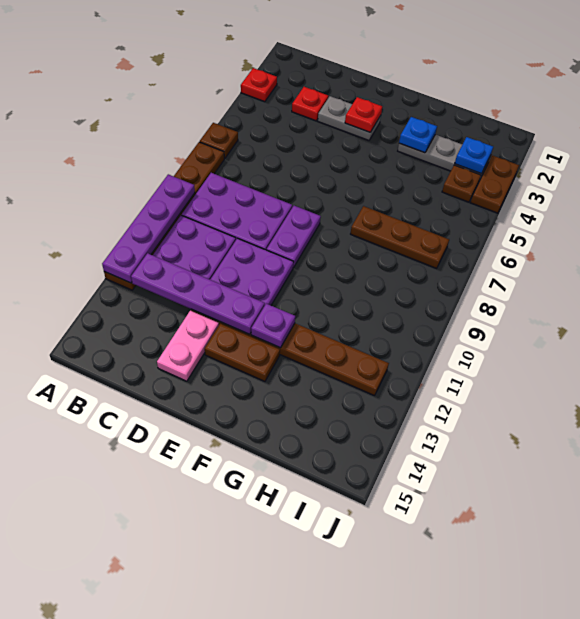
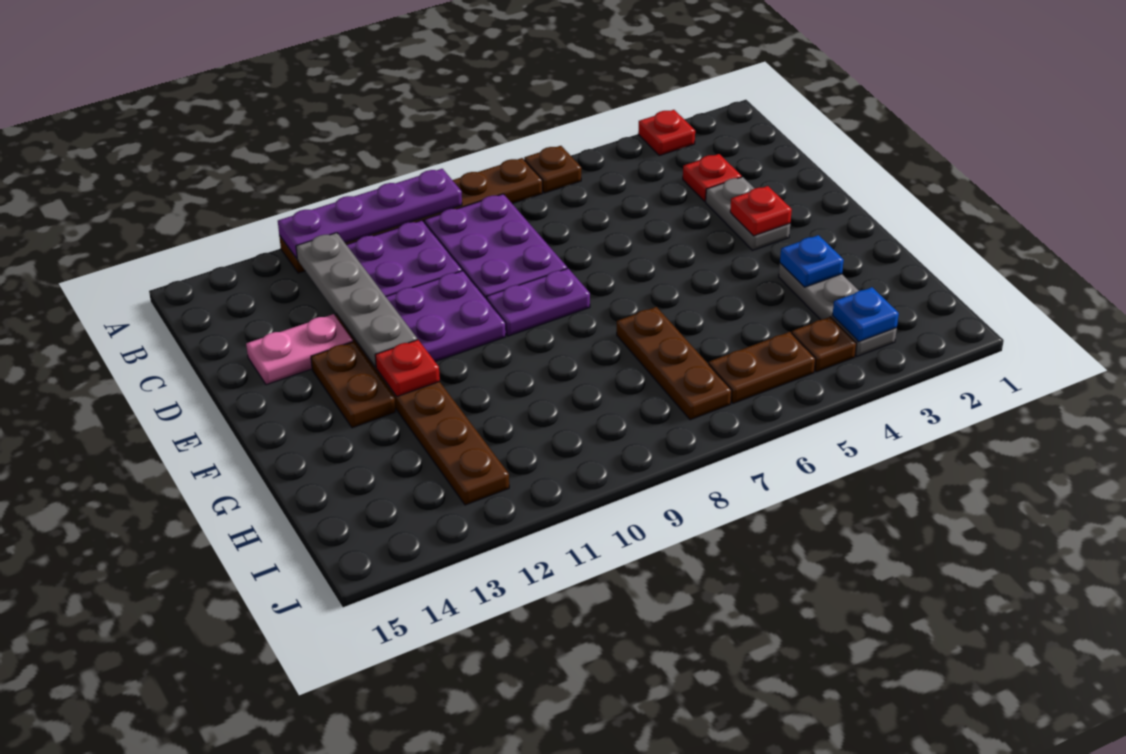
purple plate B12:E12 level 2 -> grey plate B12:E12 level 2
purple plate F12 level 2 -> red plate F12 level 2
brown plate J3:J4 level 1 -> brown plate I5:I6 level 1

